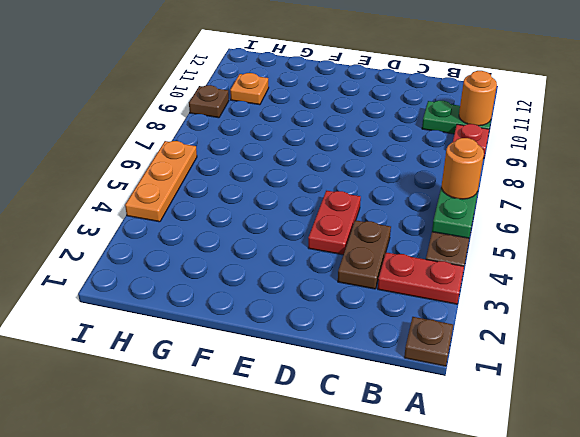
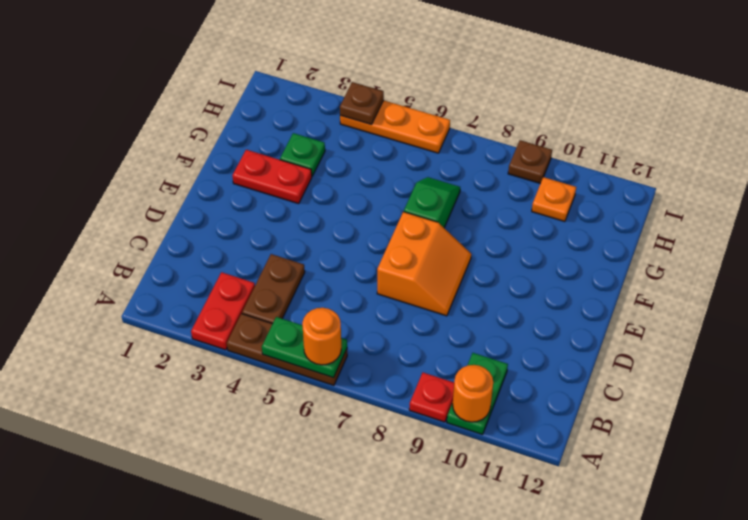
brown plate A1 level 1 -> brown plate I4 level 2
brown plate C3:C4 level 1 -> brown plate B4:C4 level 1
red plate D4:D5 level 1 -> red plate F2:F3 level 1
none -> orange slope D7:E8 level 1 top 7
none -> green slope F7:G7 level 1 top F
none -> green plate G3 level 1

